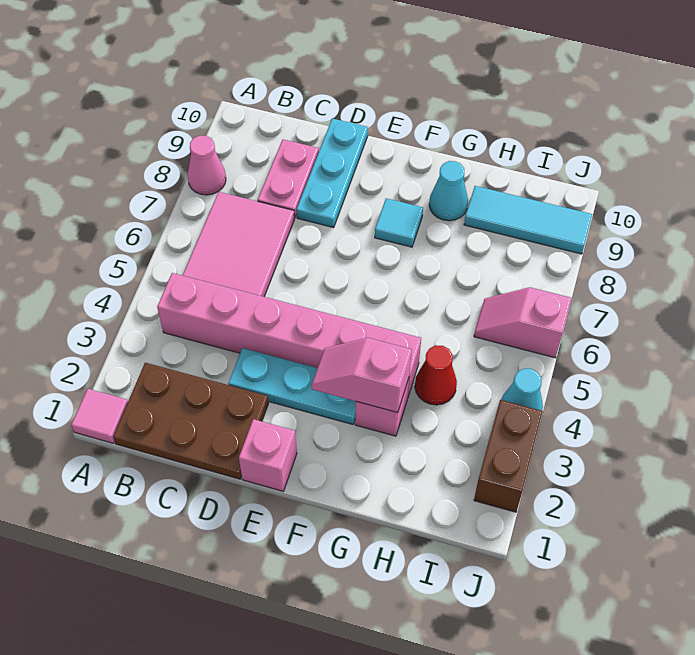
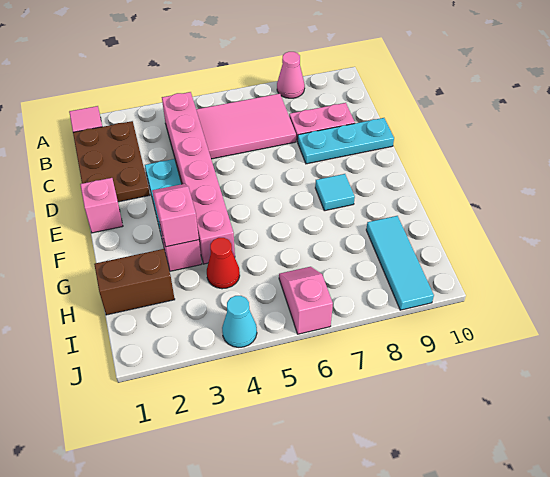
cyan cone G9 level 1 -> none
brown brick J2:J3 level 1 -> brown brick H1:H2 level 1

